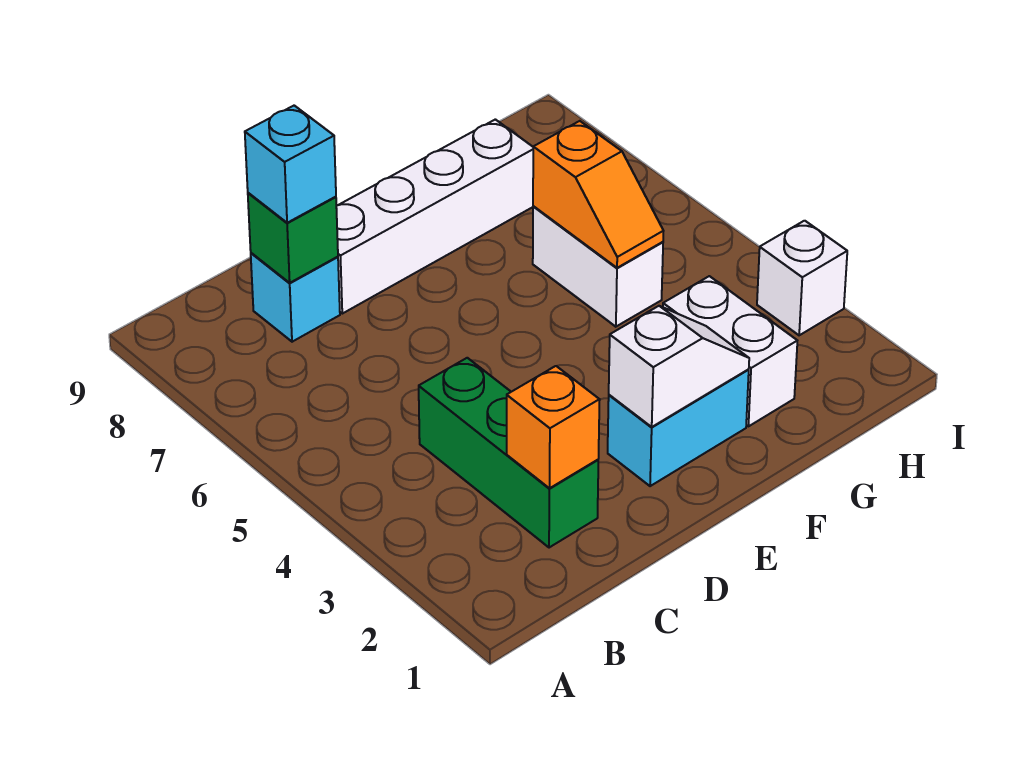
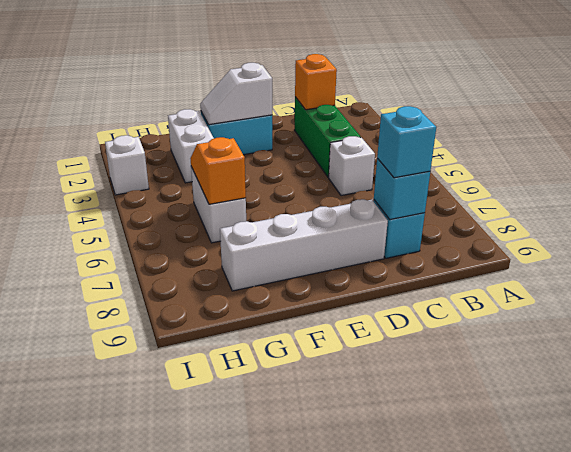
none -> white brick C5 level 1
green brick C8 level 2 -> cyan brick C8 level 2

